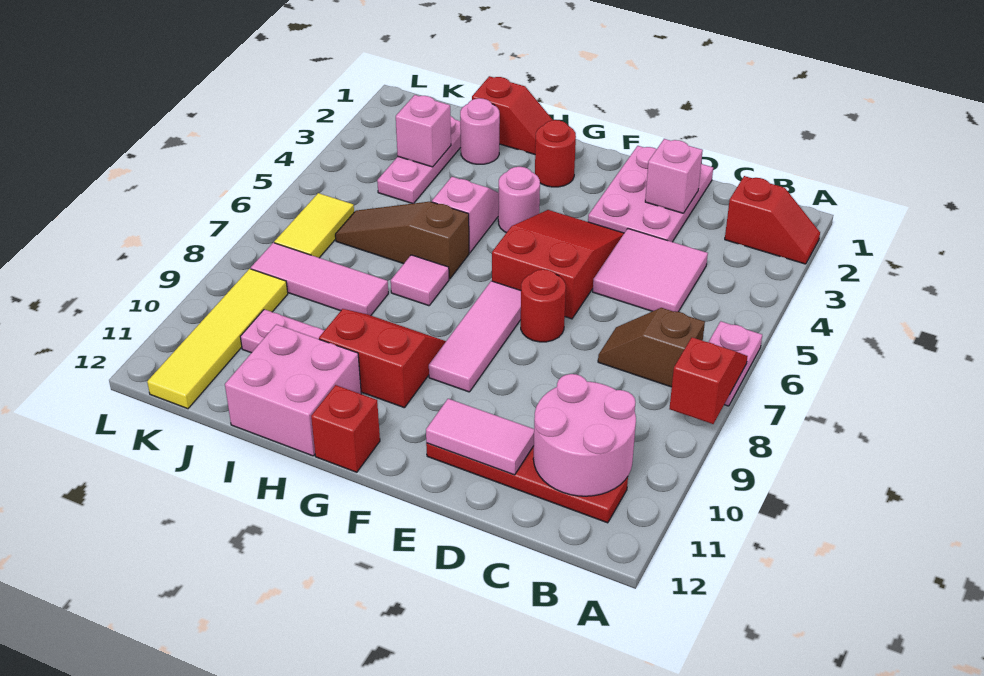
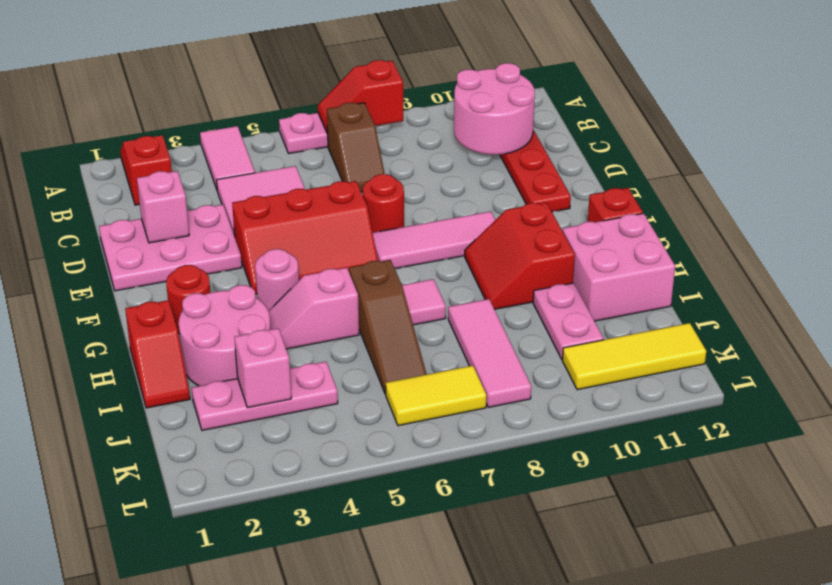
pink tile D11:E11 level 2 -> pink tile A4:B4 level 1
red slope E4:F6 level 1 top 6 -> red slope E4:F6 level 1 top E
red slope H1:I1 level 1 top I -> red slope H1:I1 level 1 top H
pink round brick I2 level 1 -> pink round brick H2:I3 level 1
yellow tile K9:K12 level 1 -> yellow tile K10:K12 level 1

